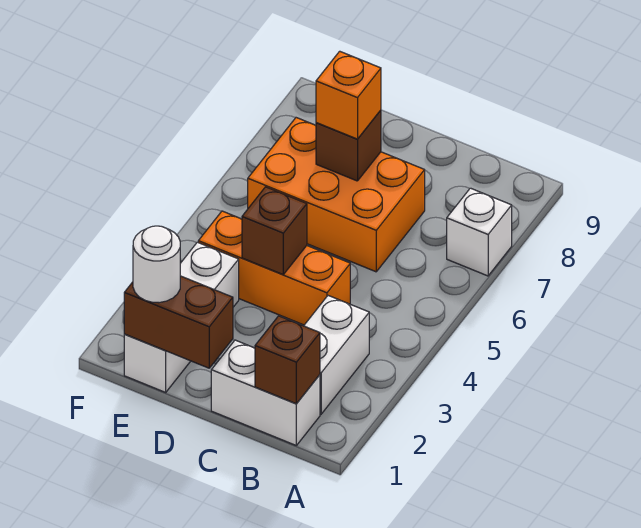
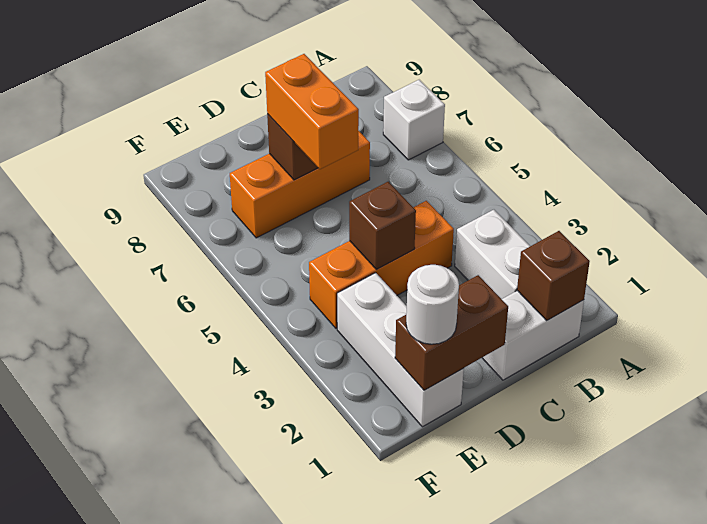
orange brick C6:E7 level 1 -> orange brick C7:E7 level 1
orange brick D7 level 3 -> orange brick D6:D7 level 3

